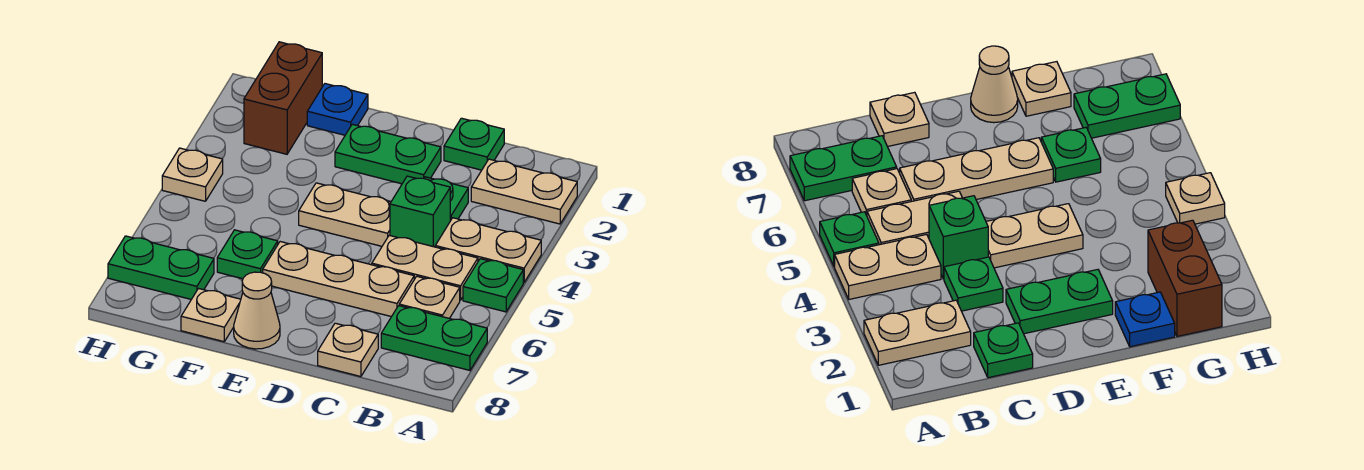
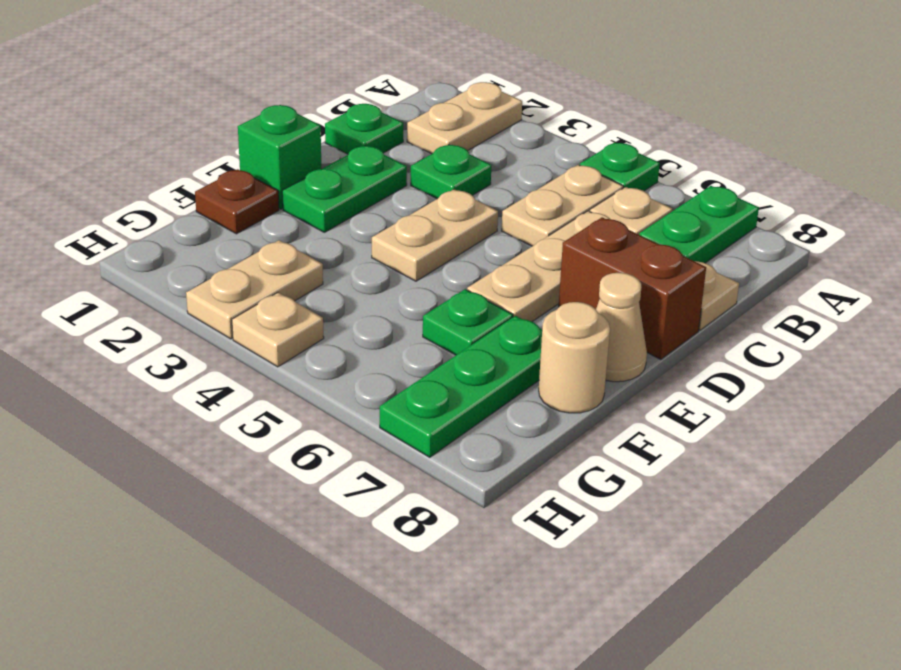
tan plate A4:B4 level 1 -> tan plate G3:H3 level 1
green brick C4 level 1 -> green brick E1 level 1
blue plate F1 level 1 -> brown plate F1 level 1
tan plate F8 level 1 -> tan round brick F8 level 1
brown brick G1:G2 level 1 -> brown brick D7:D8 level 1
green plate G7:H7 level 1 -> green plate F7:H7 level 1

